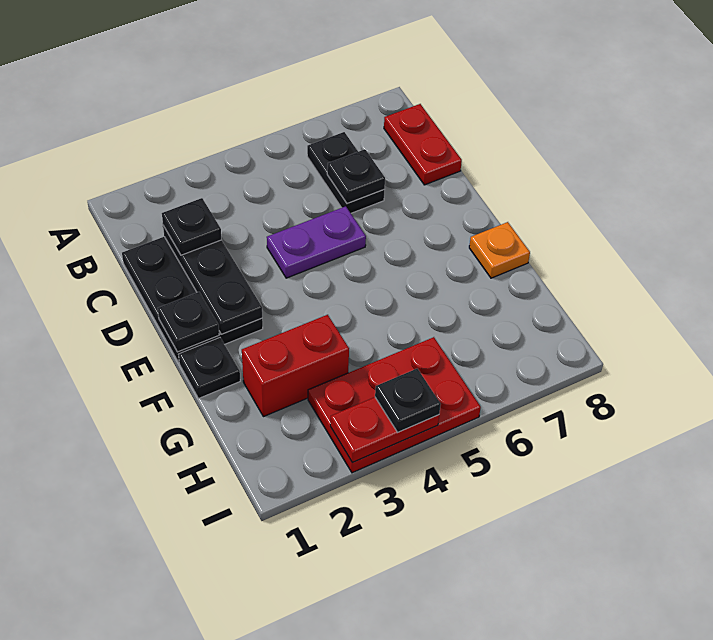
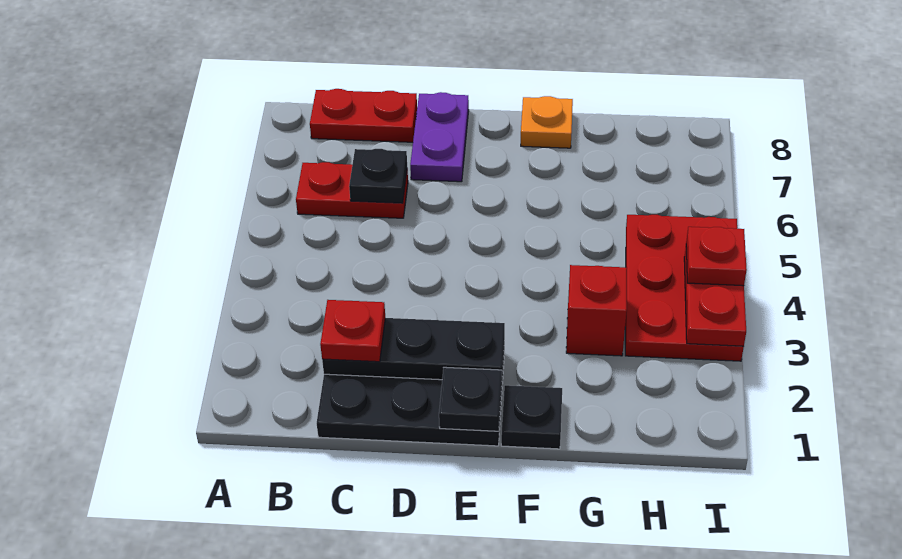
black plate B6:C6 level 1 -> red plate B6:C6 level 1
black plate C2 level 3 -> red plate C2 level 3
purple plate D4:D5 level 1 -> purple plate D7:D8 level 1
red brick G2:G3 level 1 -> red brick G3 level 1
black plate I4 level 3 -> red plate I4 level 3

